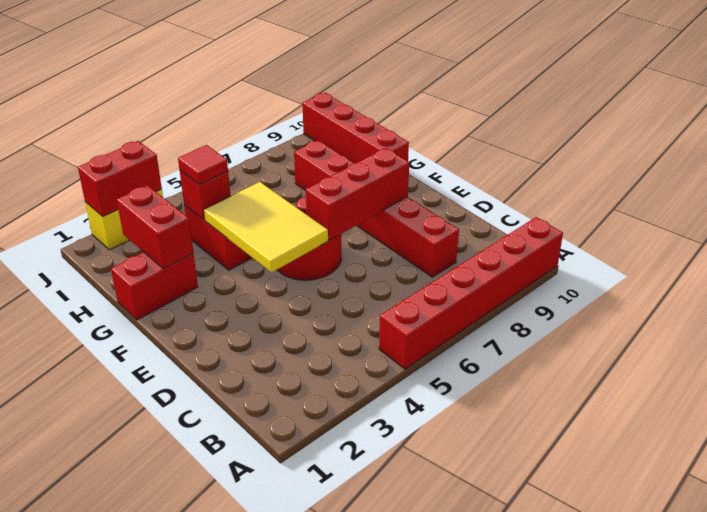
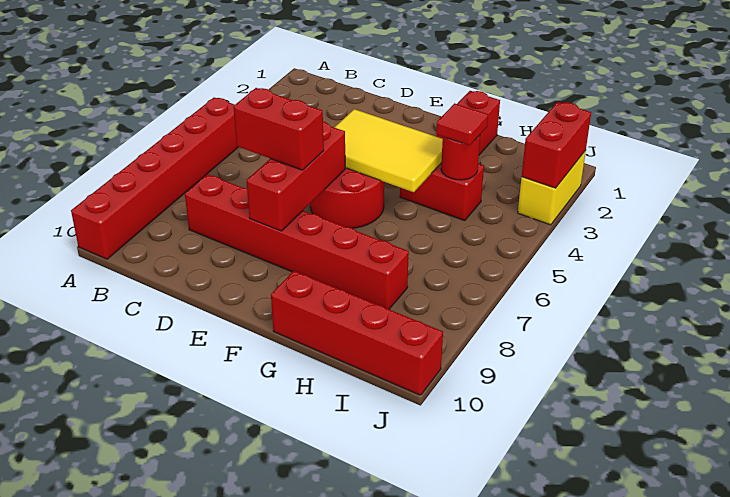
red brick G2:H2 level 2 -> red brick D7:E7 level 3
red brick H4 level 2 -> red round brick H4 level 2

